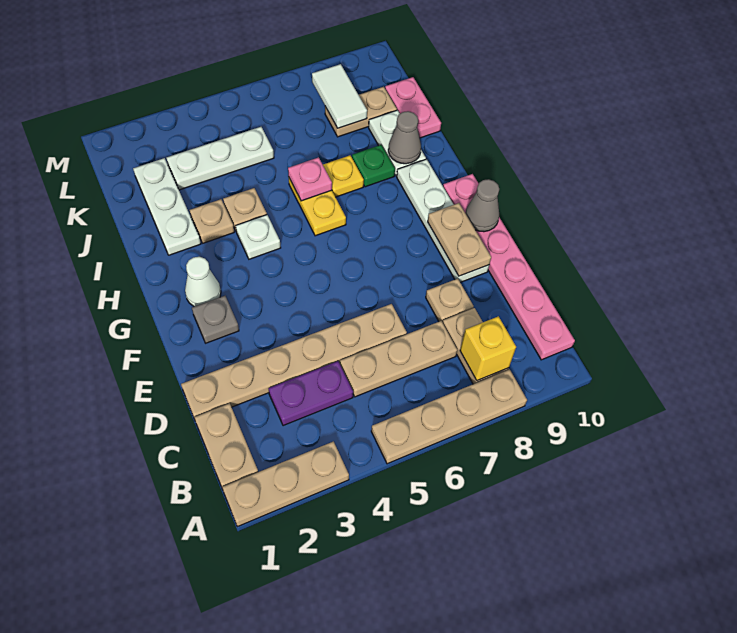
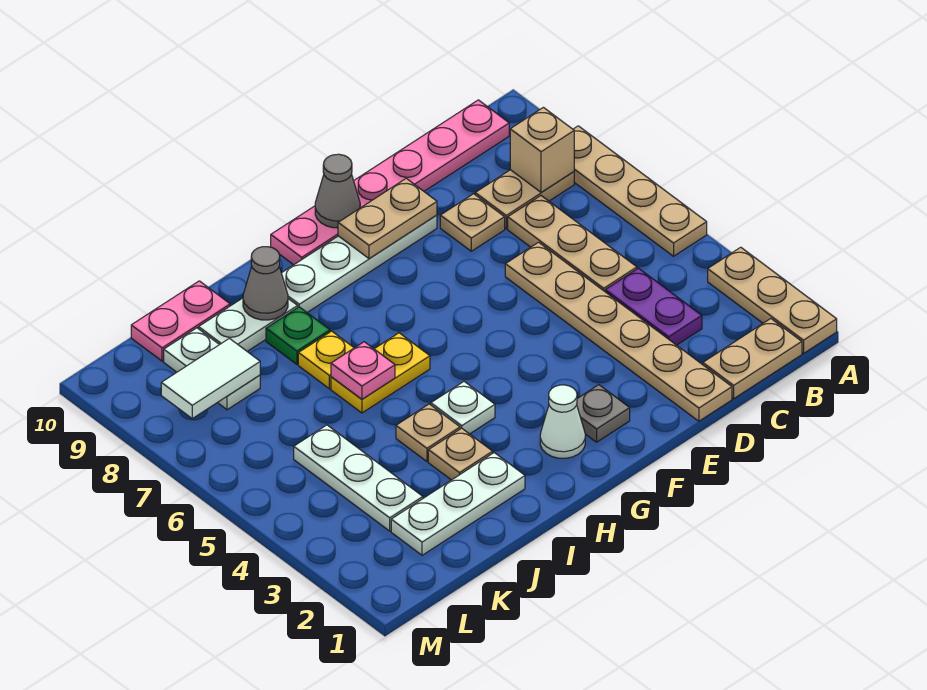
yellow brick B8 level 2 -> tan brick B8 level 2
tan plate K8:K9 level 1 -> white plate K8:K9 level 1

